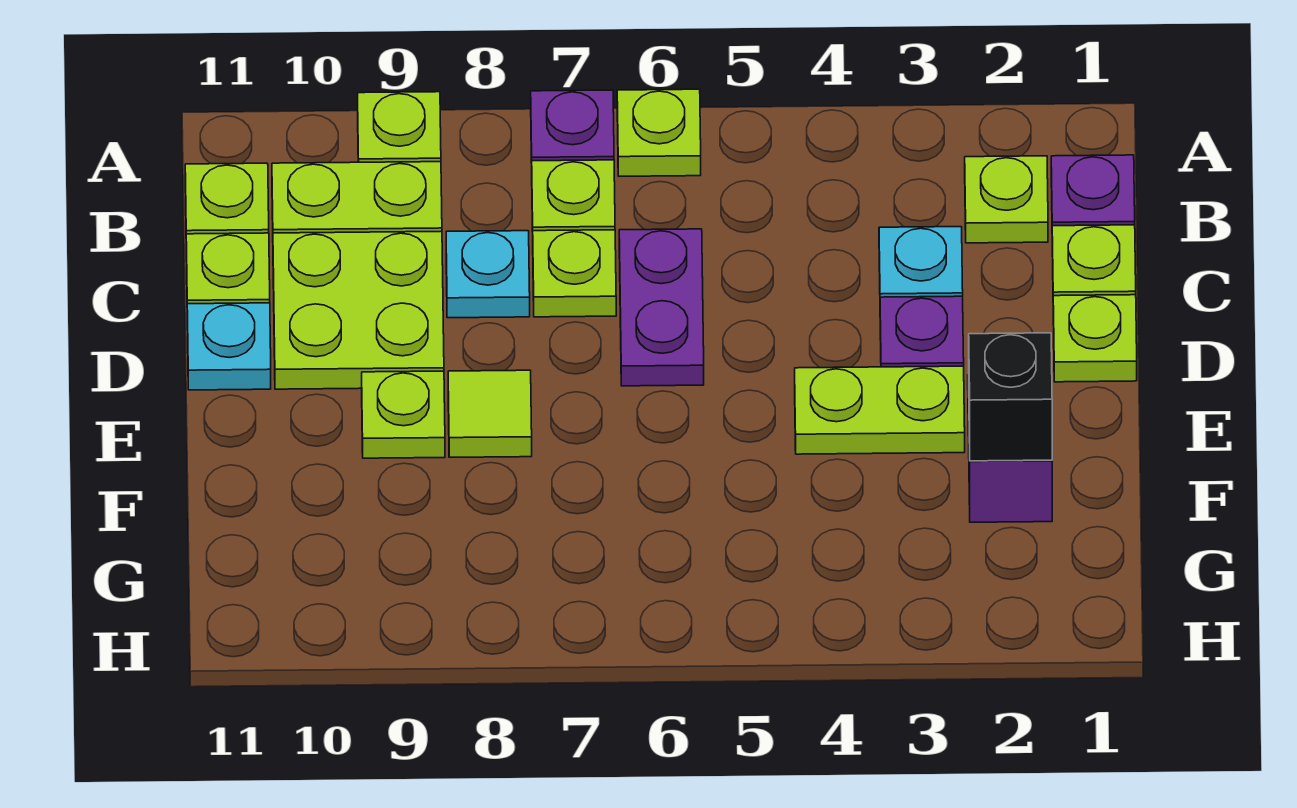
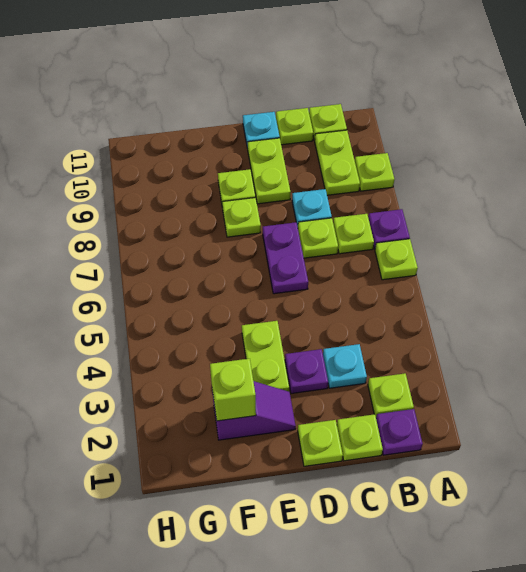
purple plate C6:D6 level 1 -> purple plate D6:D7 level 1
lime plate C9:D10 level 1 -> lime plate D9:D10 level 1
lime tile E8 level 1 -> lime plate E8 level 1
black brick F2 level 2 -> lime brick F2 level 2

